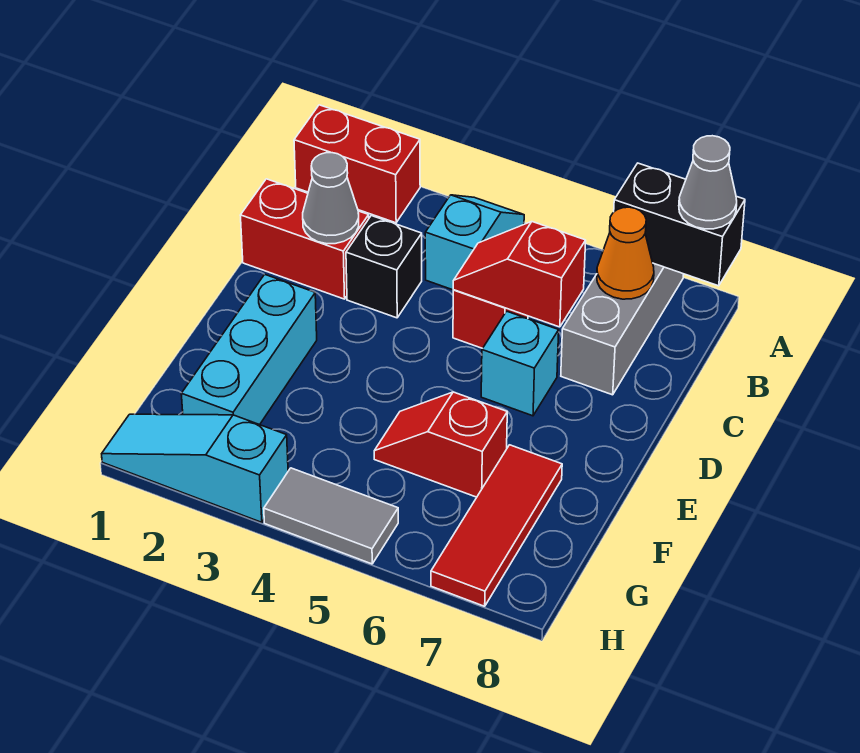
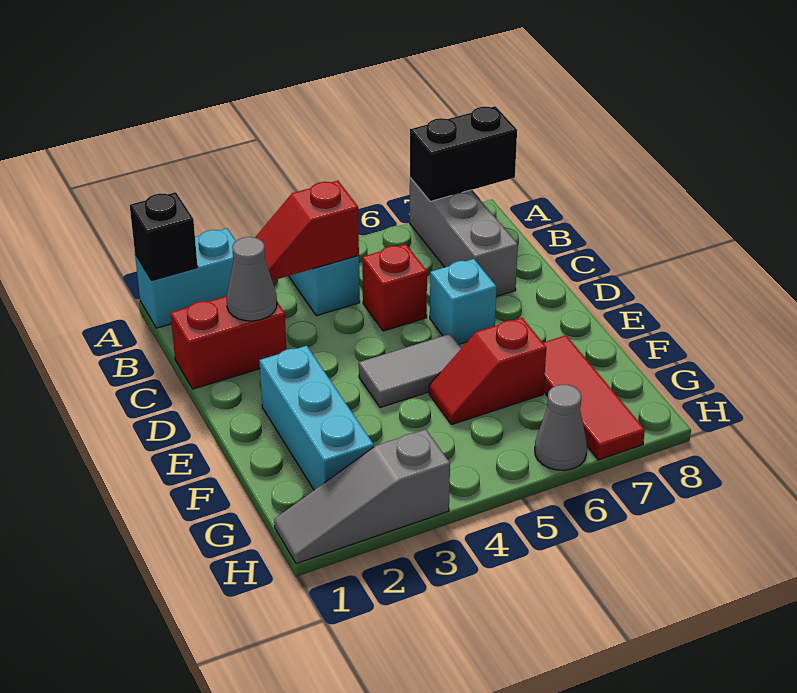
red brick A1:A2 level 1 -> cyan brick A1:A2 level 1
grey cone A8 level 3 -> grey cone H6 level 1
orange cone B7 level 2 -> none
black brick C3 level 1 -> black brick A1 level 2
red slope C5:C6 level 2 top 6 -> red slope B3:B4 level 2 top 4
cyan slope H1:H3 level 1 top 3 -> grey slope H1:H3 level 1 top 3
grey tile H4:H5 level 1 -> grey tile E4:E5 level 1

